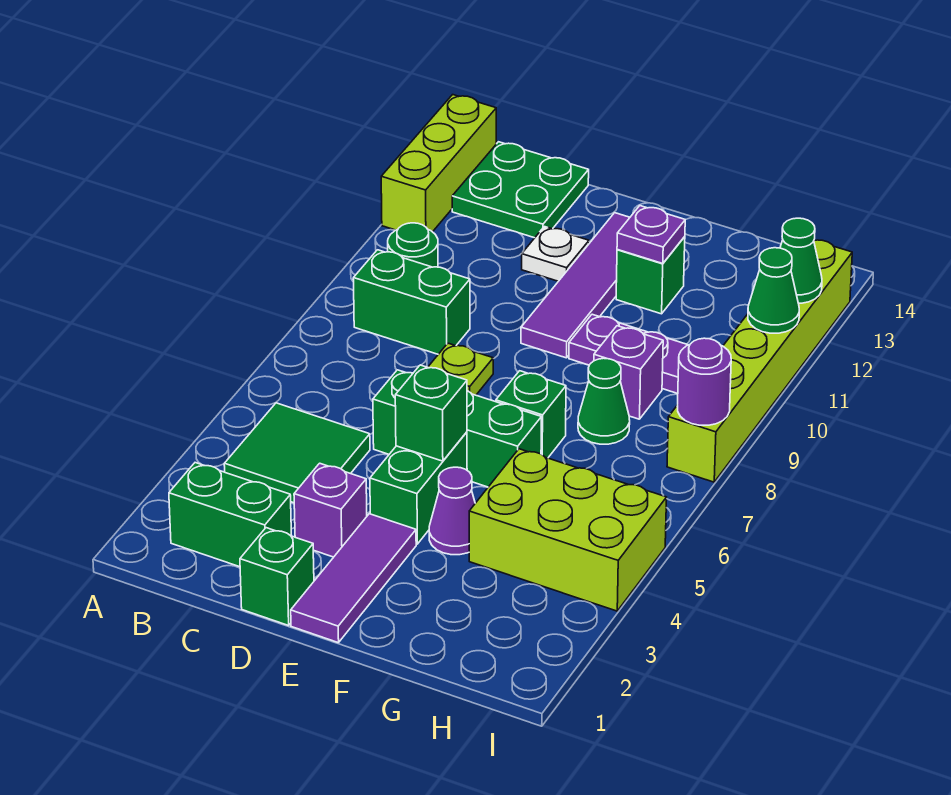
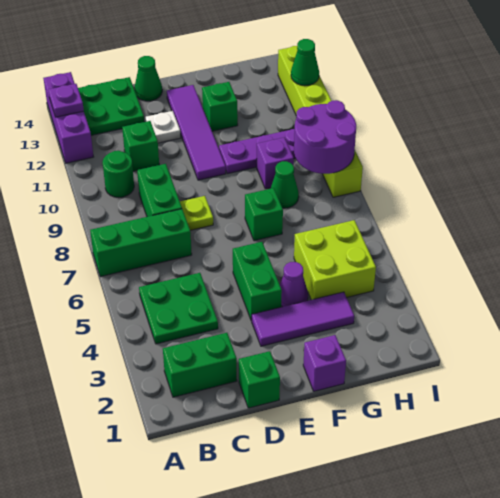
lime brick A12:A14 level 1 -> purple brick A12:A14 level 1
green tile B4:C5 level 1 -> green plate B4:C5 level 1
green brick B9:C9 level 1 -> green brick C8:C9 level 1
purple brick D3 level 1 -> purple brick F1 level 1
green brick D6:F6 level 1 -> green brick A7:C7 level 1
purple tile E1:E3 level 1 -> purple tile E3:G3 level 1
green brick E5 level 2 -> green brick C11 level 1
purple plate F12 level 2 -> purple plate A13 level 2
lime brick G4:I5 level 1 -> lime brick G4:H5 level 1
purple round brick I8 level 2 -> purple round brick H8:I9 level 2
green cone I11 level 2 -> green cone D14 level 1

